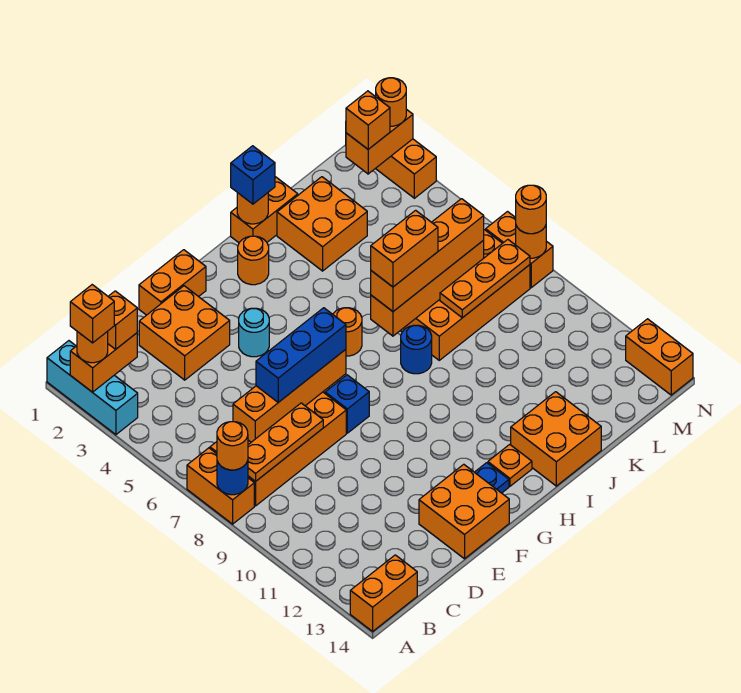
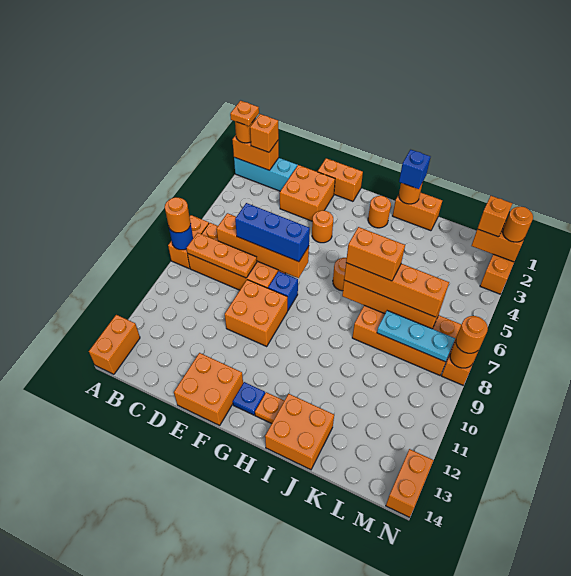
cyan brick A1:A3 level 1 -> cyan brick A2:C2 level 1
orange brick A2 level 4 -> orange plate A2 level 4
orange brick A14:B14 level 1 -> orange brick A13:A14 level 1
cyan round brick F4 level 1 -> orange round brick F4 level 1
blue round brick I8 level 1 -> none
orange brick J2:K3 level 1 -> orange brick E9:F10 level 1
orange plate K8:M8 level 2 -> cyan plate K8:M8 level 2

